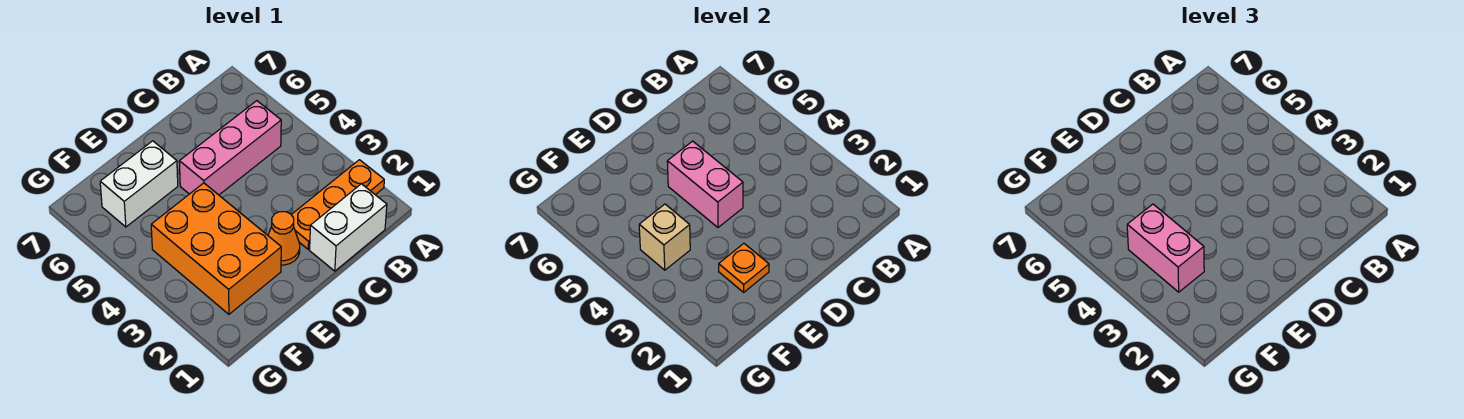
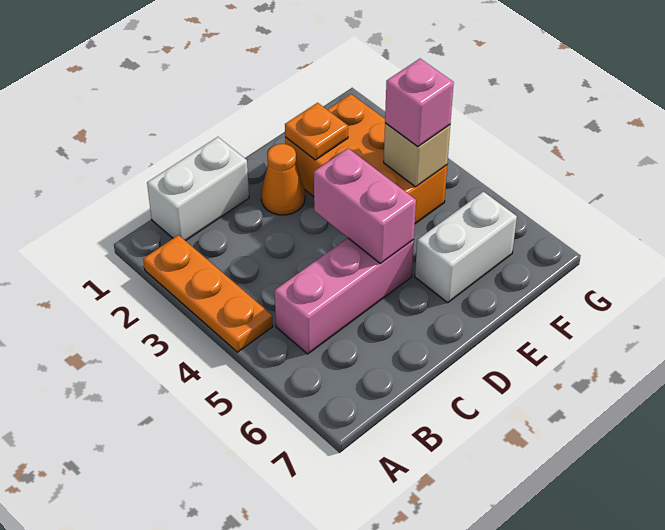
orange plate A2:C2 level 1 -> orange plate A2:A4 level 1
pink brick F3:F4 level 3 -> pink brick F4 level 3

